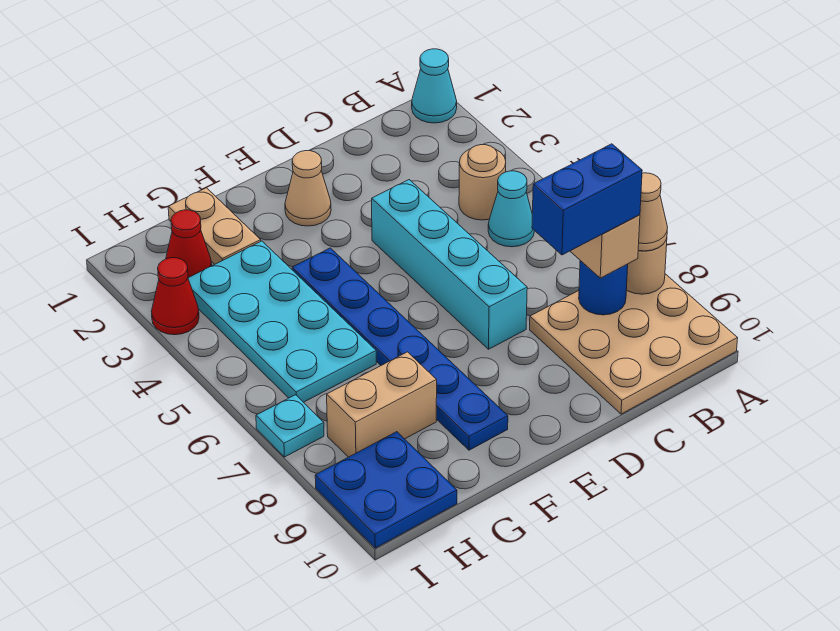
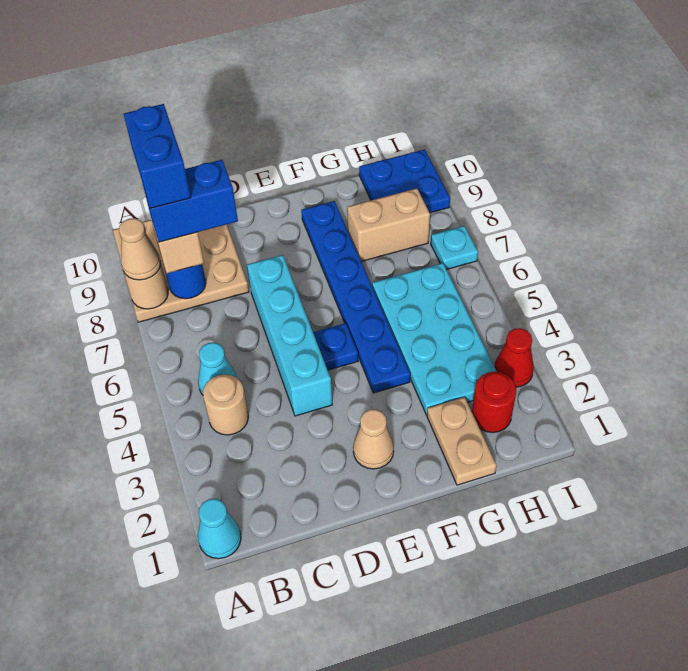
none -> blue brick B8:B9 level 5
none -> blue plate E5 level 1
red cone H2 level 1 -> red round brick H2 level 1

